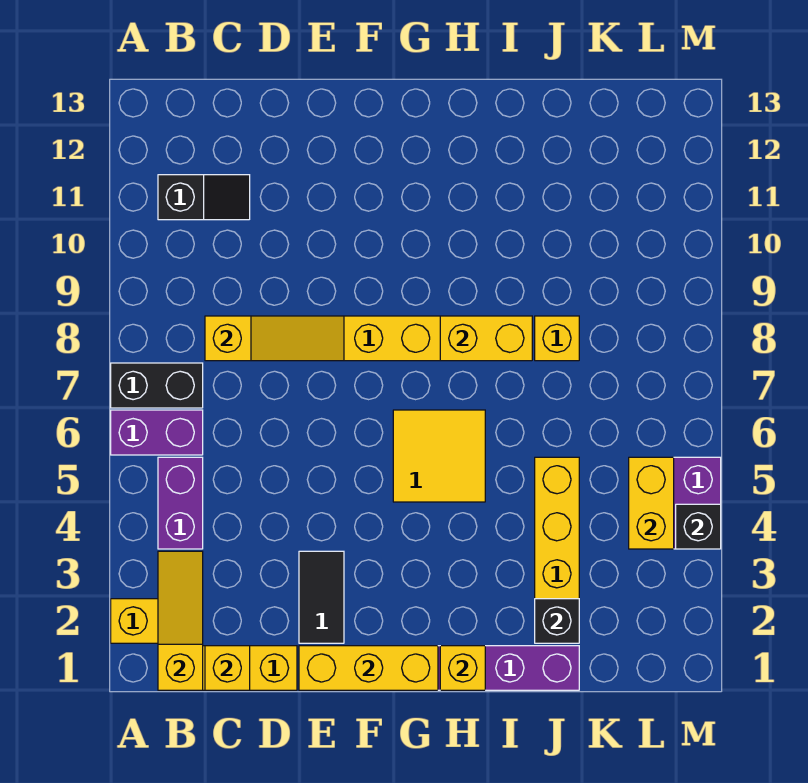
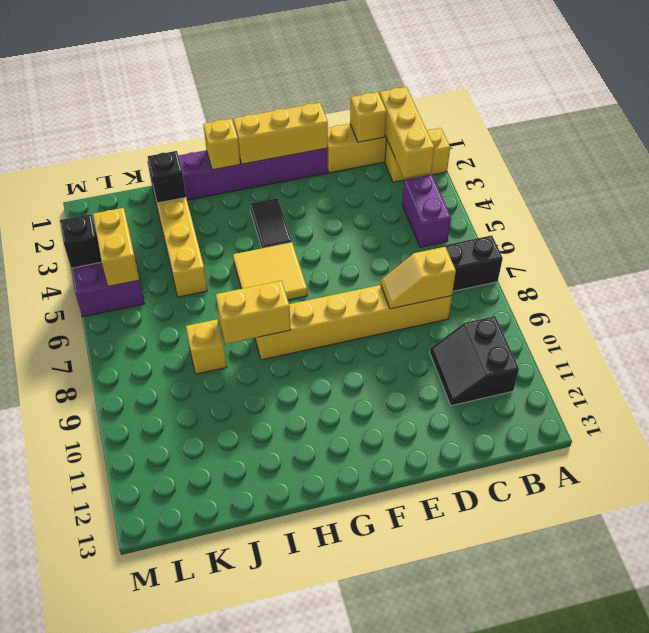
purple brick A6:B6 level 1 -> none
yellow slope B1:B3 level 2 top 1 -> yellow brick B1:B3 level 2
black slope B11:C11 level 1 top B -> black slope B10:C11 level 1 top B
yellow slope C8:E8 level 2 top C -> yellow slope C8:D8 level 2 top C
black tile E2:E3 level 1 -> black tile G3:G4 level 1

